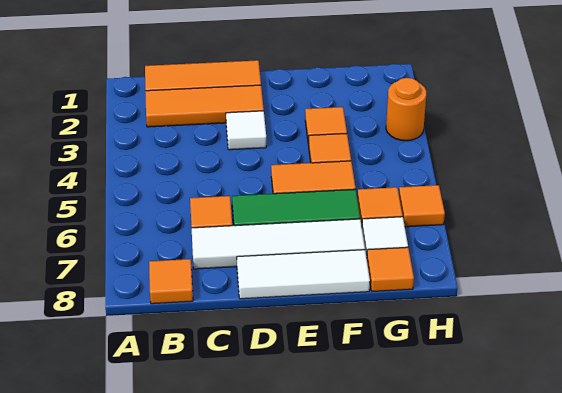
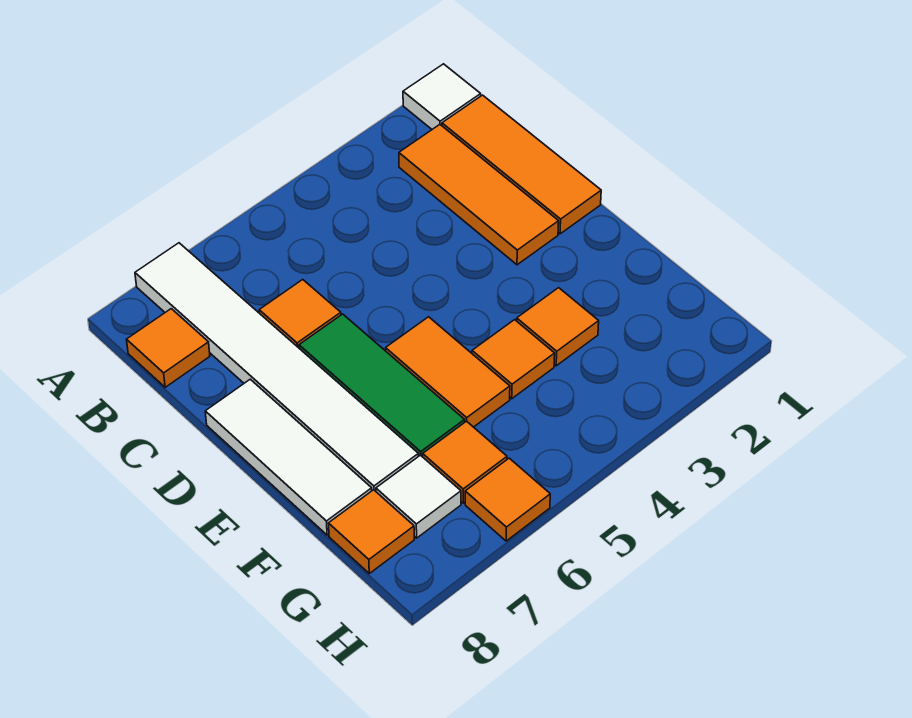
white tile C7:F7 level 1 -> white tile A7:F7 level 1
white tile D3 level 1 -> white tile A1 level 1
orange round brick H3 level 1 -> none

